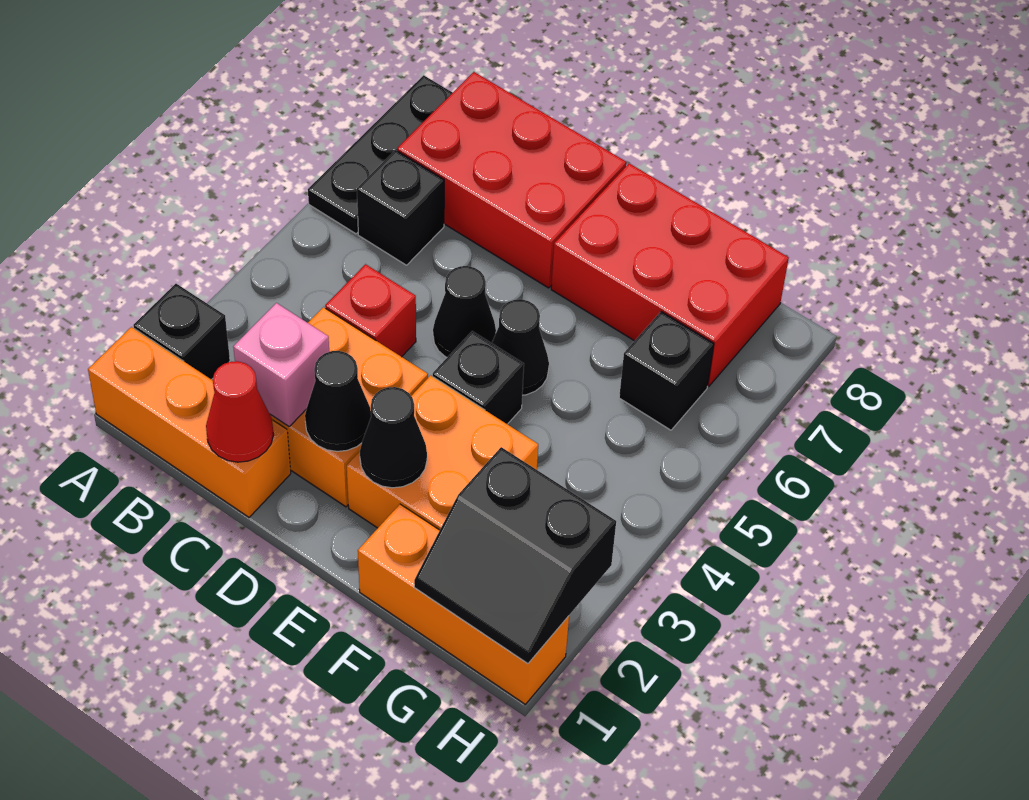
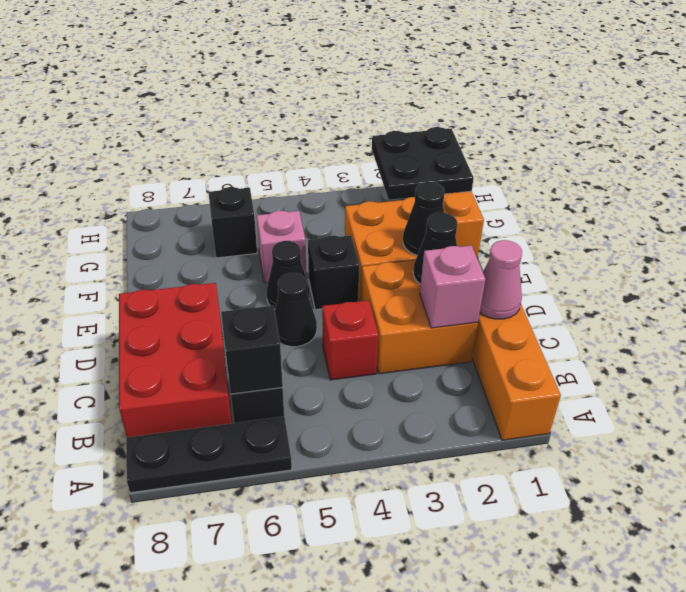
black brick A2 level 1 -> black brick B6 level 2
red cone C1 level 2 -> pink cone C1 level 2
red brick E7:G8 level 1 -> none
none -> pink brick F5 level 1
black slope G1:H2 level 2 top 2 -> black plate G1:H2 level 2

